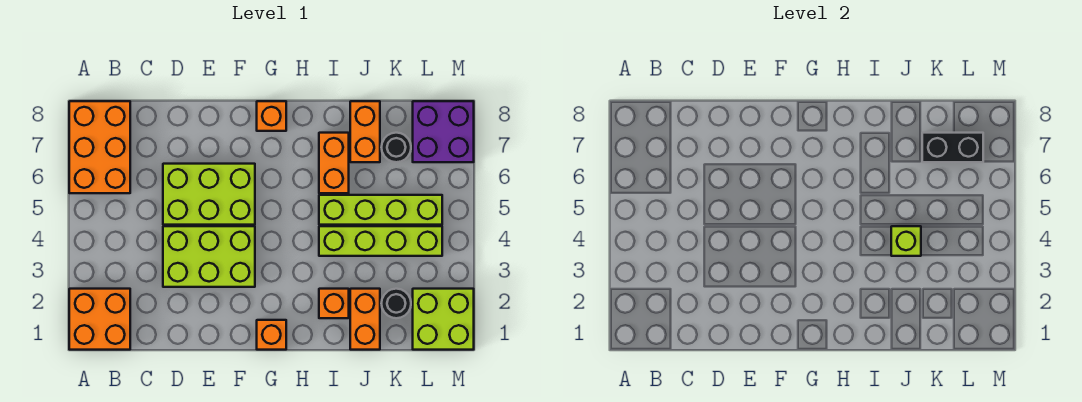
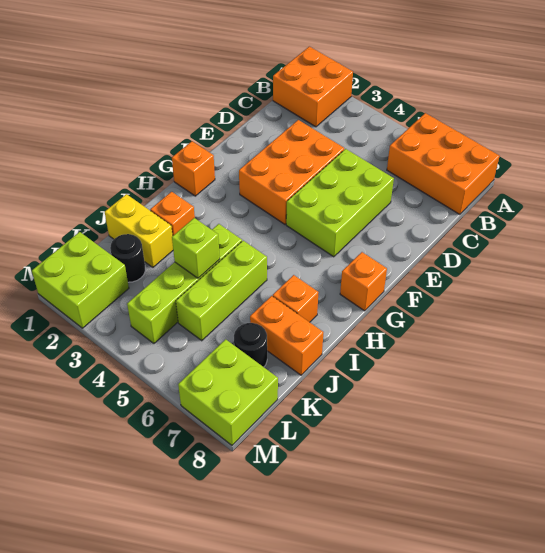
lime brick D3:F4 level 1 -> orange brick D3:F4 level 1
lime brick I5:L5 level 1 -> lime brick I5:K5 level 1
orange brick I6:I7 level 1 -> orange brick I7 level 1
orange brick J1:J2 level 1 -> yellow brick J1:J2 level 1
black brick K7:L7 level 2 -> none
purple brick L7:M8 level 1 -> lime brick L7:M8 level 1

